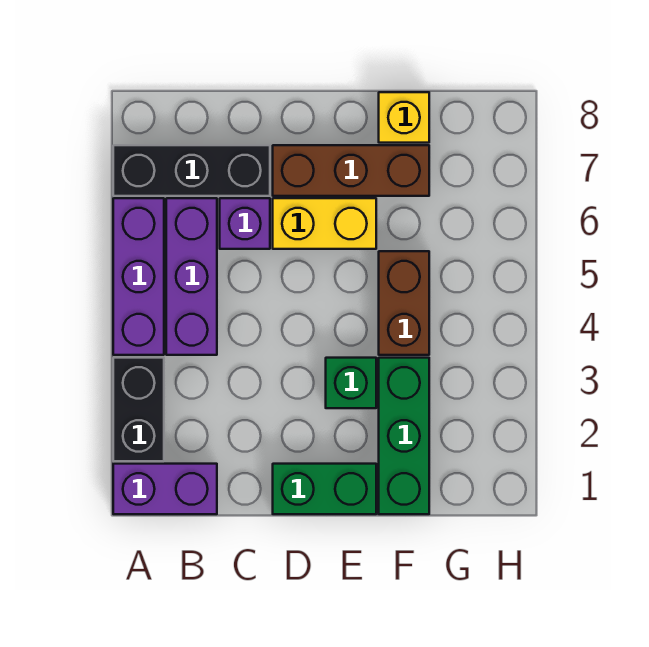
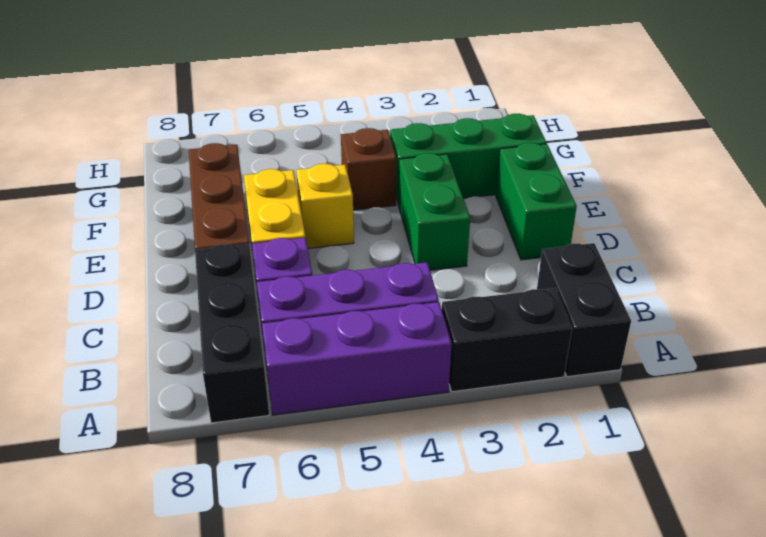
purple brick A1:B1 level 1 -> black brick A1:B1 level 1
green brick E3 level 1 -> green brick D3:E3 level 1
brown brick F4:F5 level 1 -> brown brick F4 level 1
yellow brick F8 level 1 -> yellow brick E5 level 1

